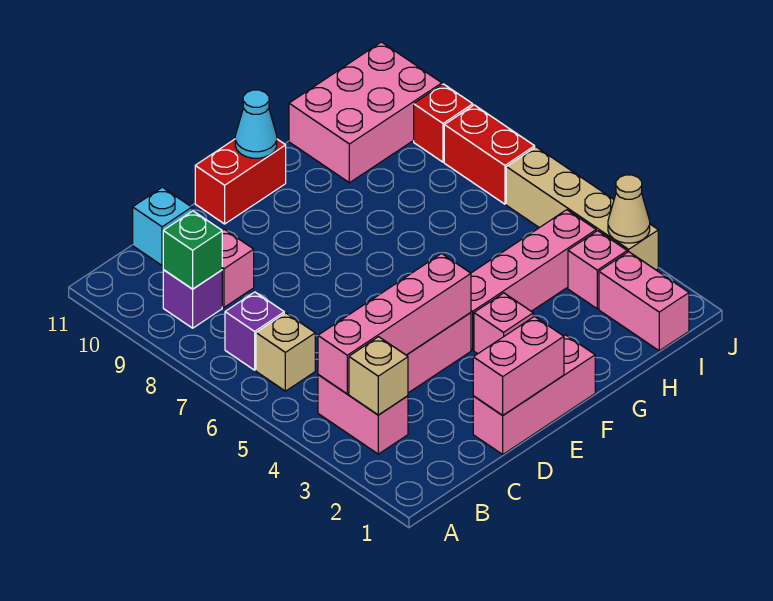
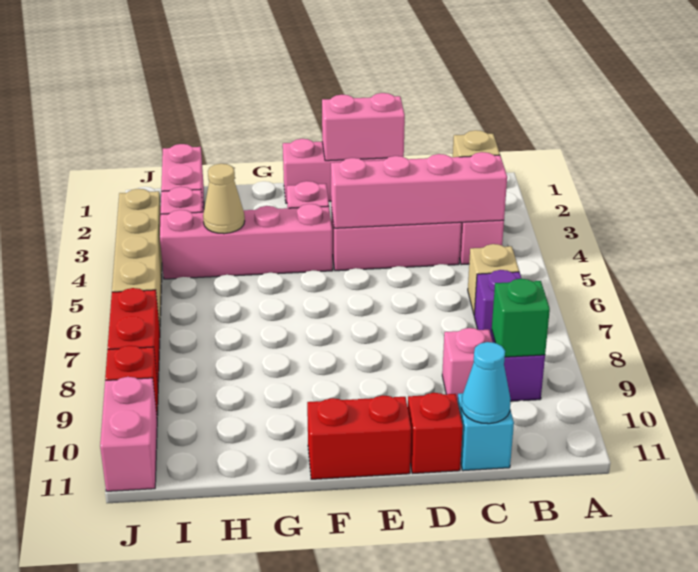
none -> red brick D11 level 1
cyan cone F11 level 2 -> cyan cone C11 level 2
pink brick H10:J11 level 1 -> pink brick J10:J11 level 1
tan cone J3 level 2 -> tan cone H4 level 2

